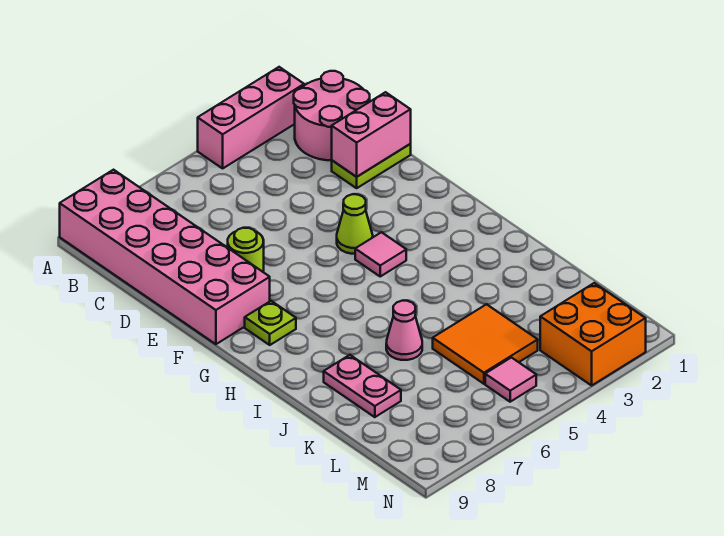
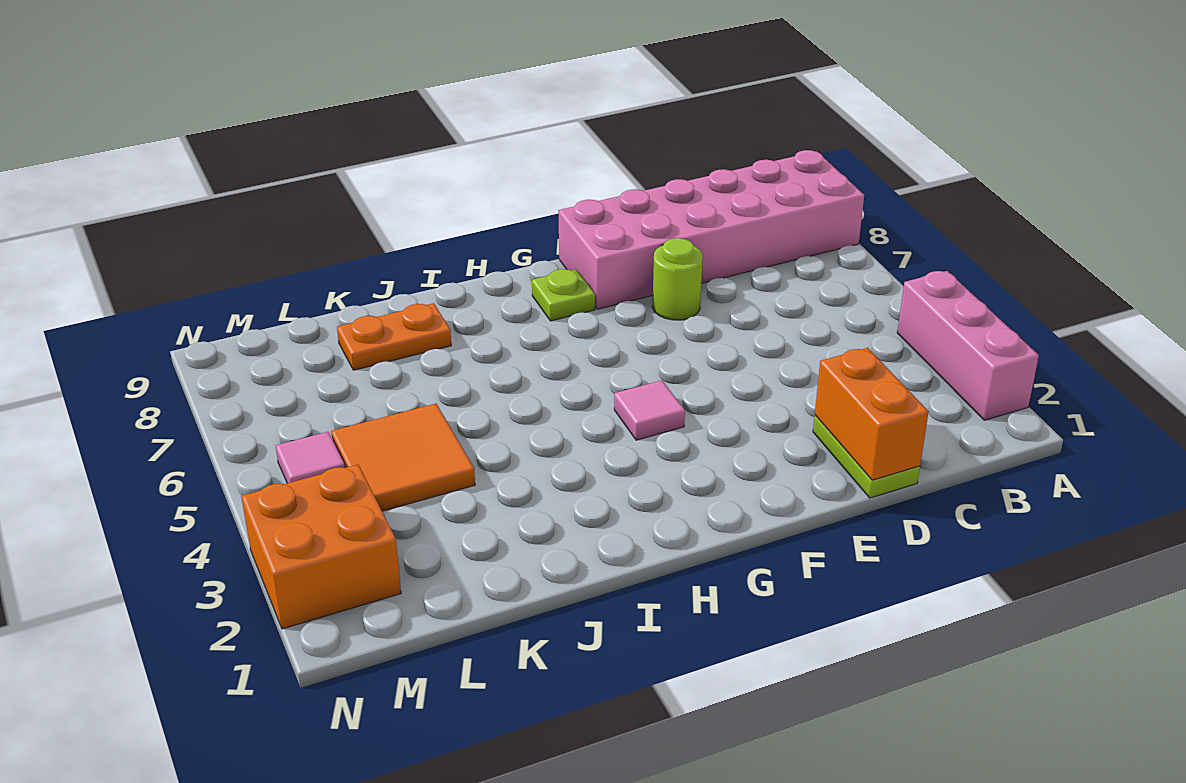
pink round brick B1:C2 level 1 -> none
pink brick D1:D2 level 2 -> orange brick D1:D2 level 2
lime cone F4 level 1 -> none
pink cone J6 level 1 -> none
pink plate J8:K8 level 1 -> orange plate J8:K8 level 1

